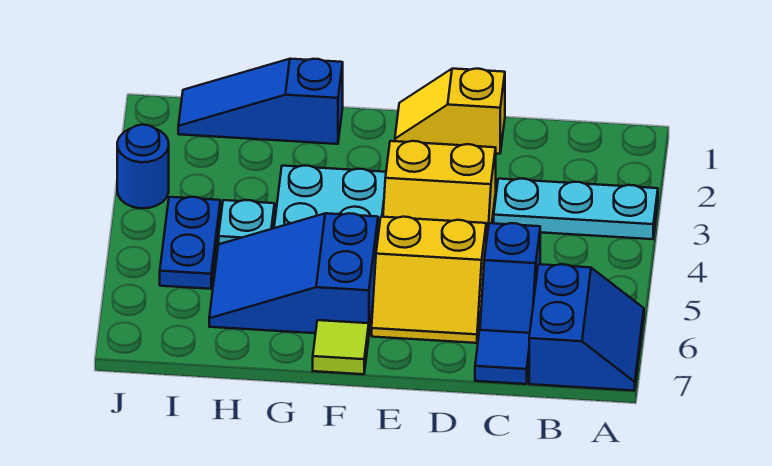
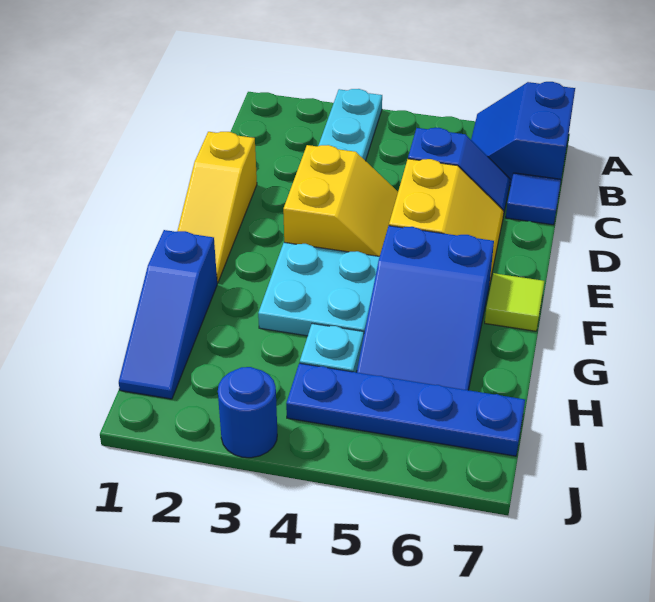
blue slope A6:B7 level 1 top B -> blue slope A6:B7 level 1 top 7
yellow slope D1:E1 level 1 top D -> yellow slope D1:F1 level 1 top D
blue plate I4:I5 level 1 -> blue plate I4:I7 level 1

